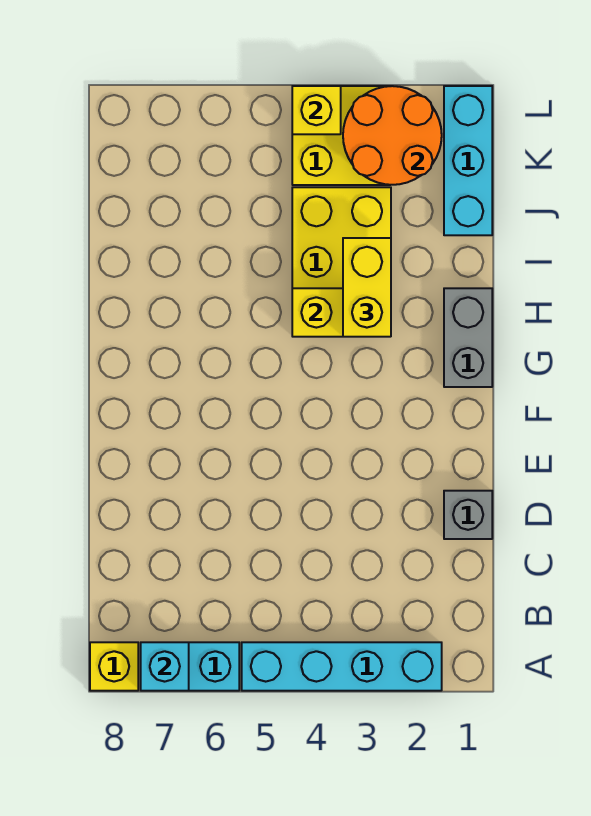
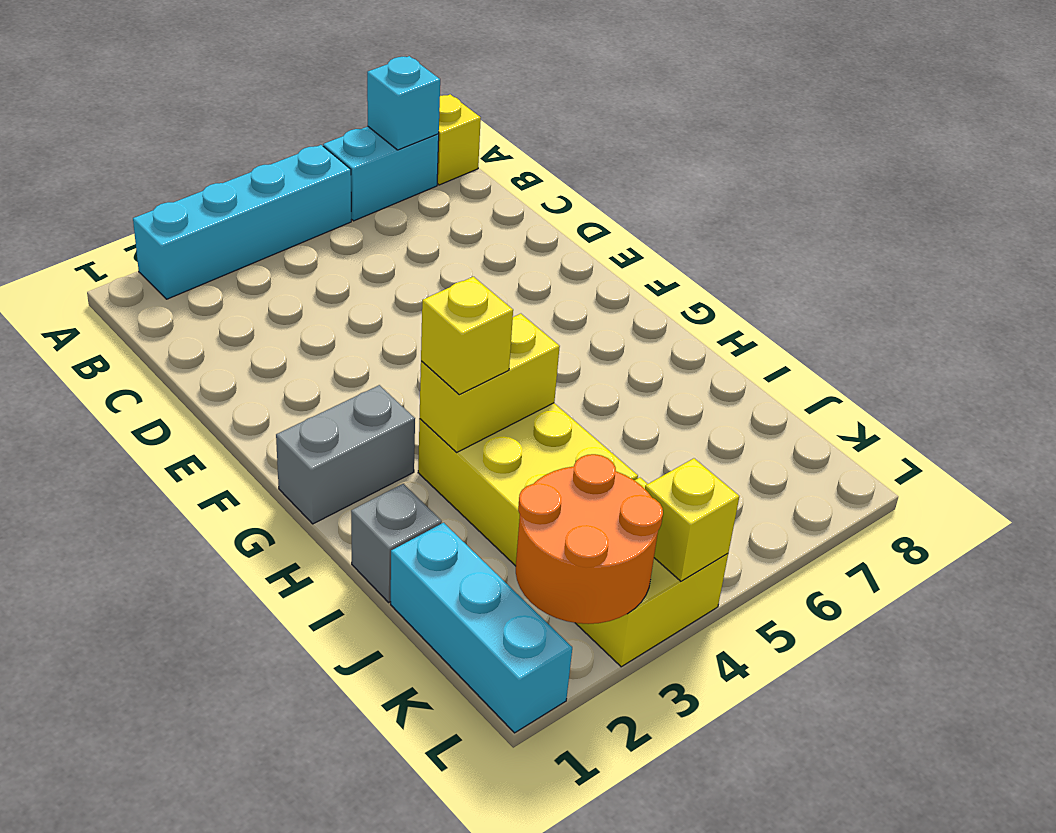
grey brick D1 level 1 -> grey brick I1 level 1
grey brick G1:H1 level 1 -> grey brick G1:G2 level 1
yellow brick H3:I3 level 3 -> yellow brick H3 level 3

